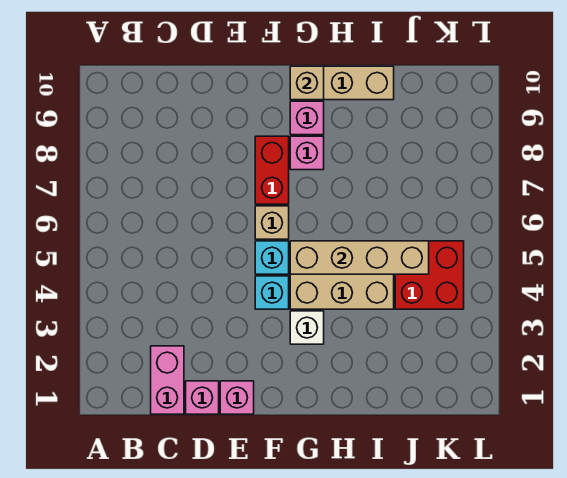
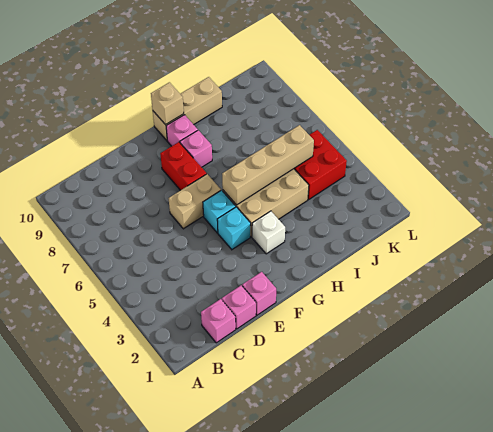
pink brick C1:C2 level 1 -> pink brick C1 level 1
tan brick F6 level 1 -> tan brick E6:F6 level 1

